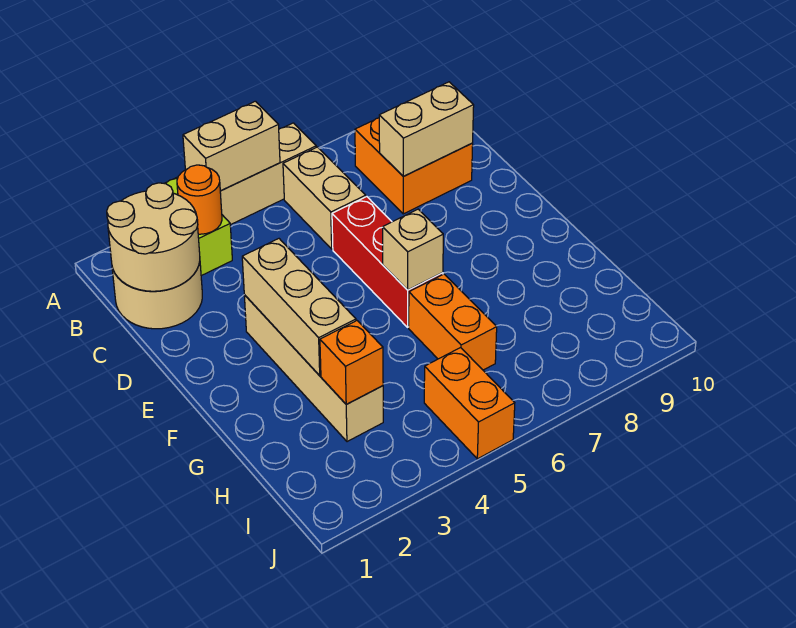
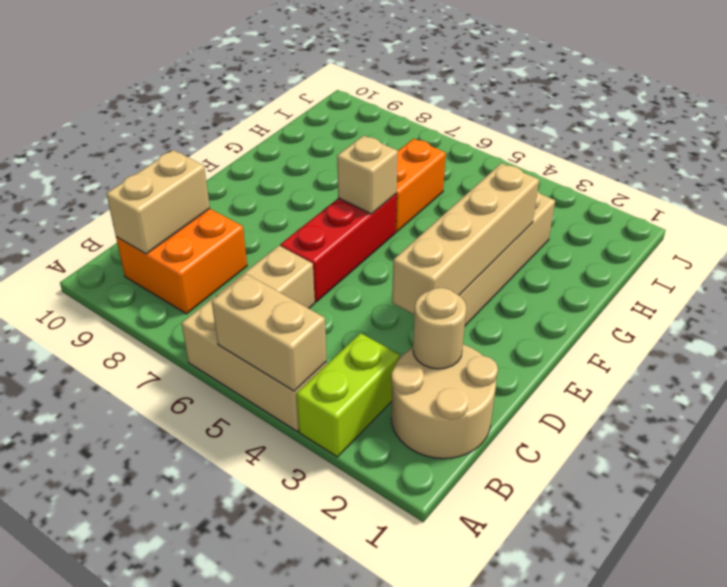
tan round brick B1:C2 level 2 -> tan round brick C2 level 2
orange round brick B3 level 2 -> none
tan brick C8:C9 level 2 -> tan brick B9:C9 level 2
tan brick E3:G3 level 2 -> tan brick D3:G3 level 2
orange brick H3 level 2 -> none
orange brick I5:J5 level 1 -> none

